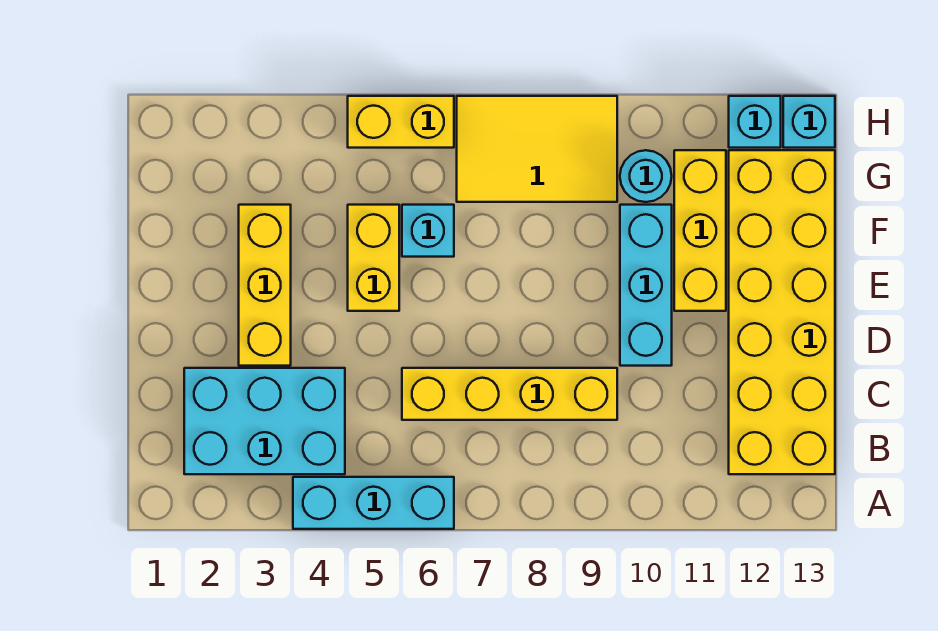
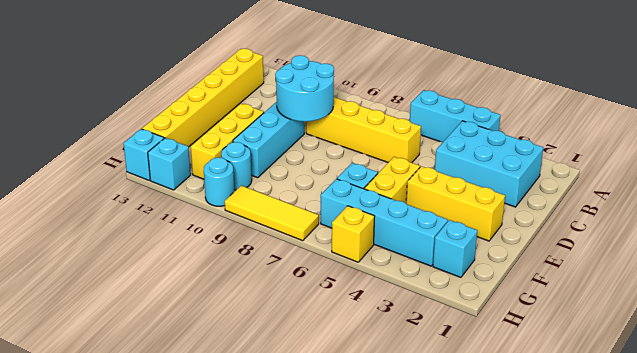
yellow brick B12:G13 level 1 -> yellow brick B13:G13 level 1
none -> cyan round brick C9:D10 level 2
yellow brick D3:F3 level 1 -> yellow brick E2:E4 level 1
none -> cyan brick G2 level 1
none -> cyan brick G3:G6 level 1
yellow tile G7:H9 level 1 -> yellow tile H7:H9 level 1
yellow brick H5:H6 level 1 -> yellow brick H5 level 1
none -> cyan round brick H10 level 1

